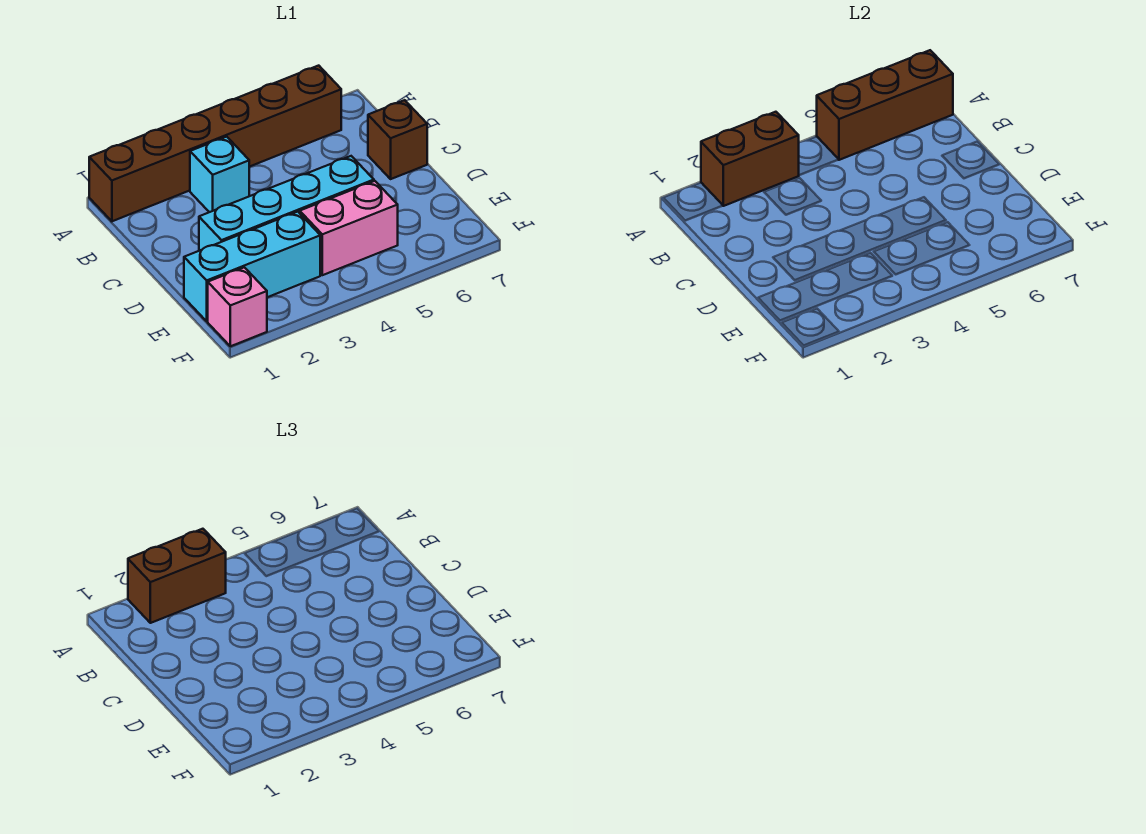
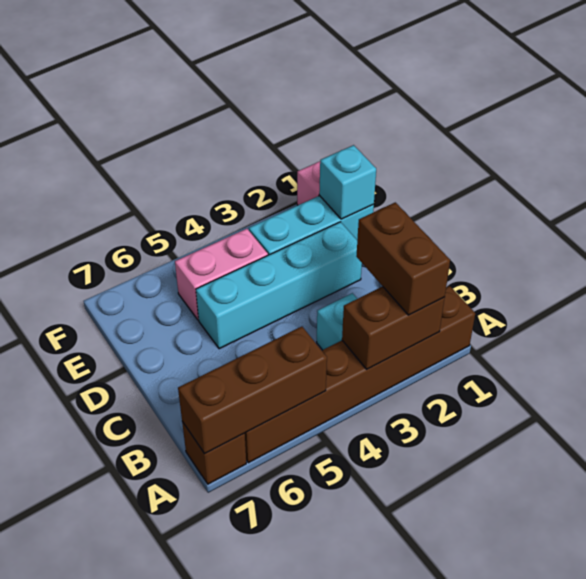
brown brick A2:A3 level 3 -> brown brick A2:B2 level 3
brown brick C7 level 1 -> brown brick A7 level 1
none -> cyan brick E1 level 2

